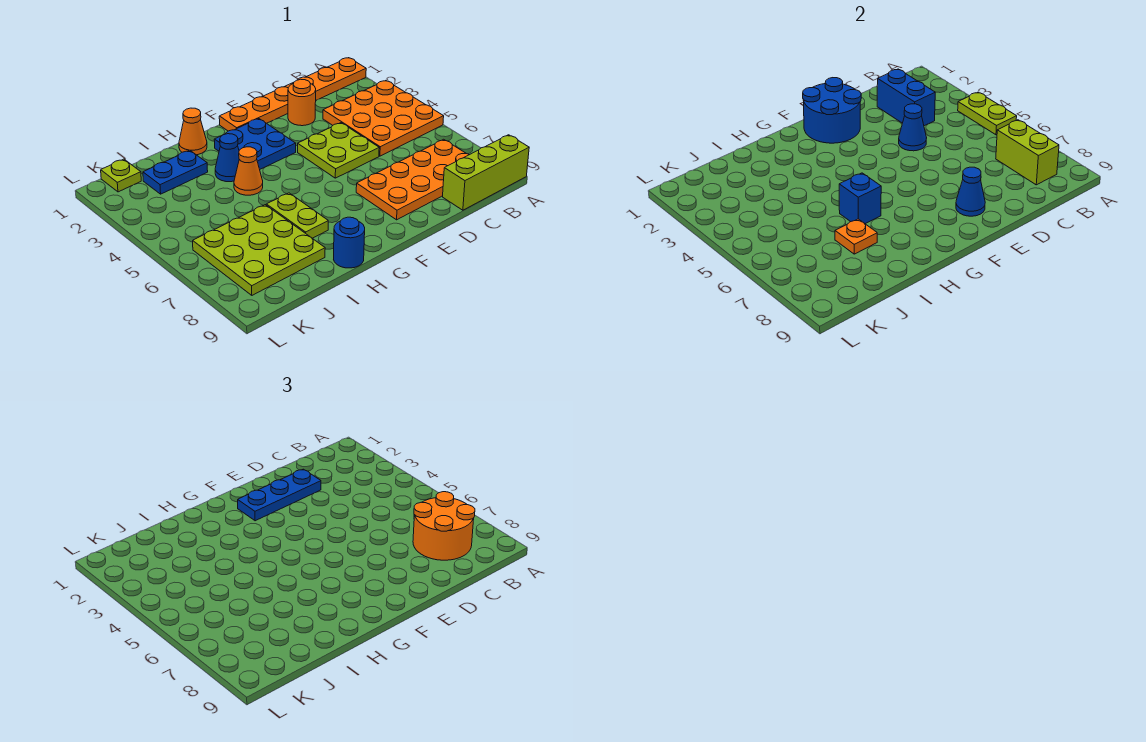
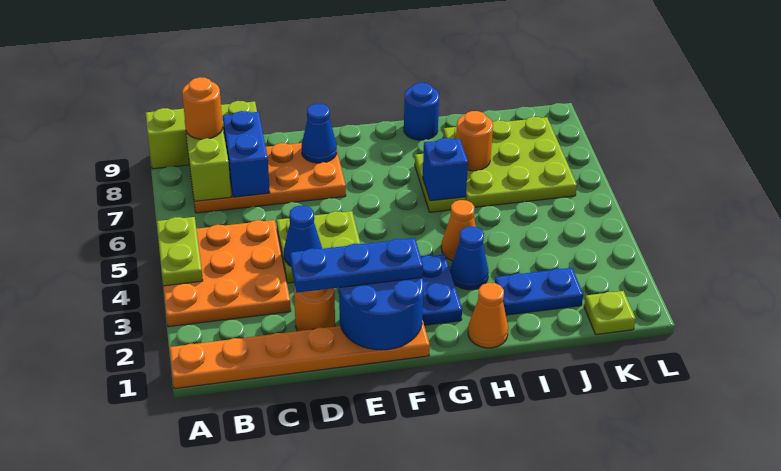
orange round brick B7:C8 level 3 -> orange round brick B8 level 3
blue brick C2:C3 level 2 -> blue brick C7:C8 level 2
orange plate I7 level 2 -> orange round brick I7 level 2

